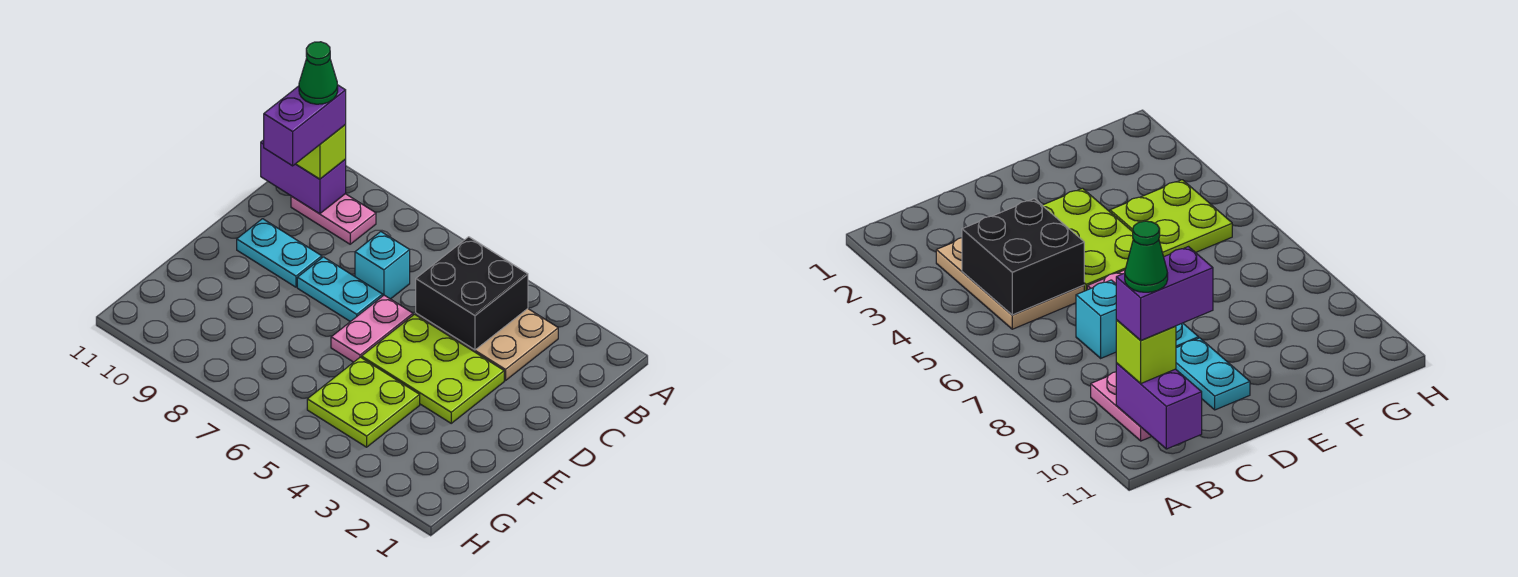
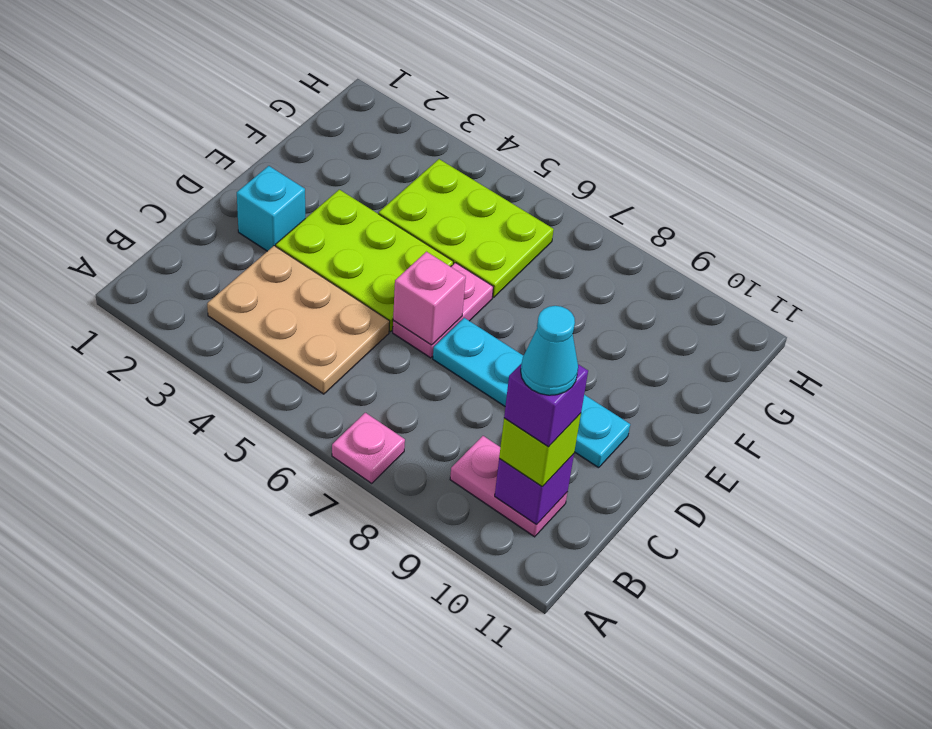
none -> pink plate A7 level 1
black brick B4:C5 level 2 -> none
purple brick B10:B11 level 2 -> purple brick B10 level 2
purple brick B10:C10 level 4 -> purple brick B10 level 4
green cone B10 level 5 -> cyan cone B10 level 5
cyan brick C7 level 1 -> cyan brick D2 level 1
none -> pink brick D6 level 2
lime plate F4:G5 level 1 -> lime plate F4:G6 level 1

